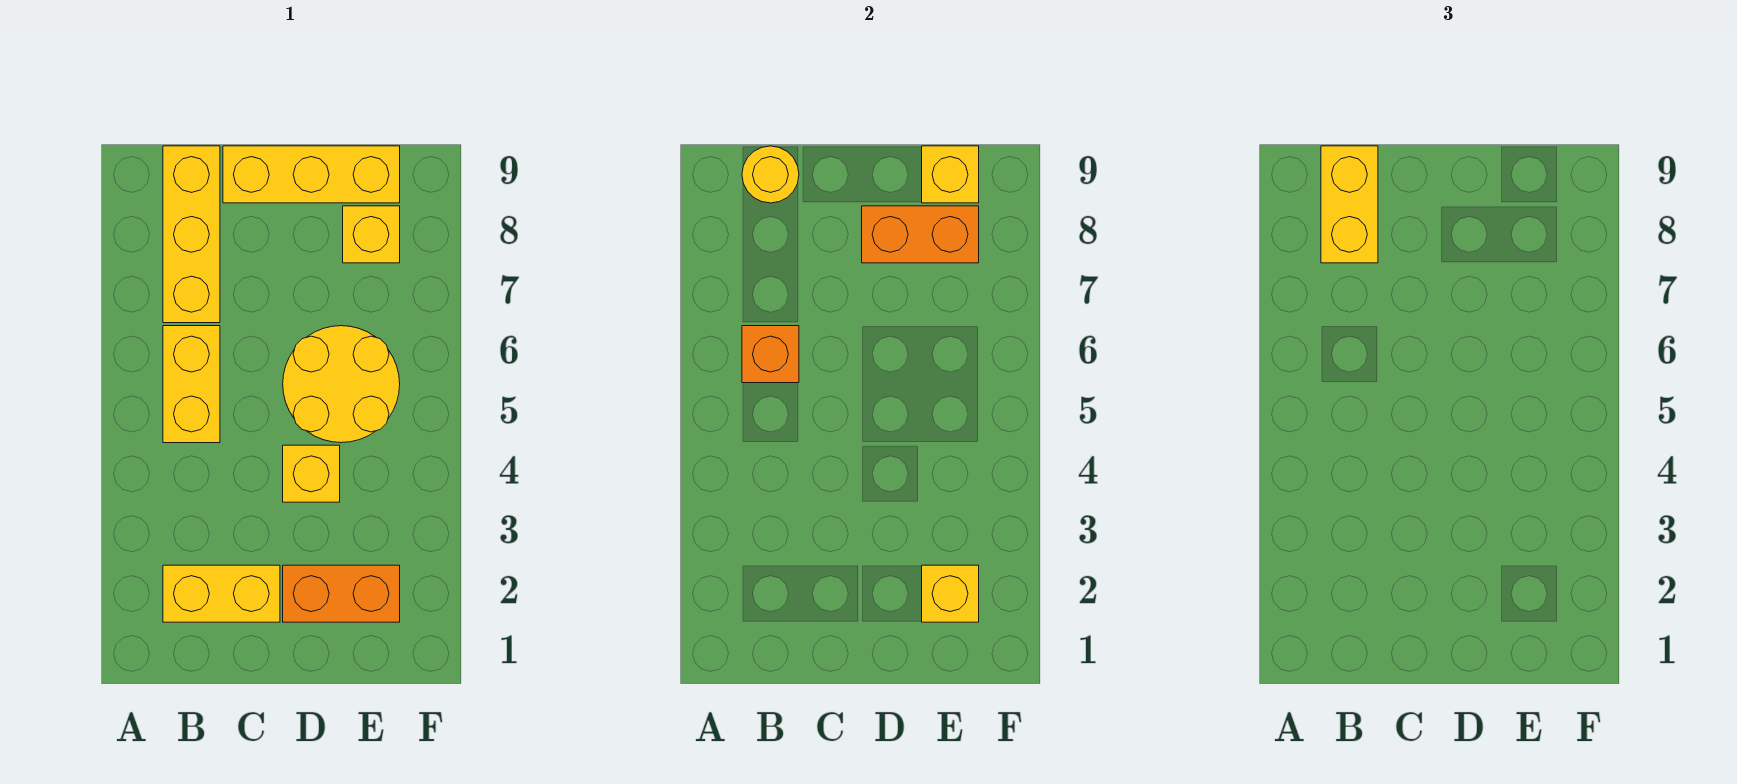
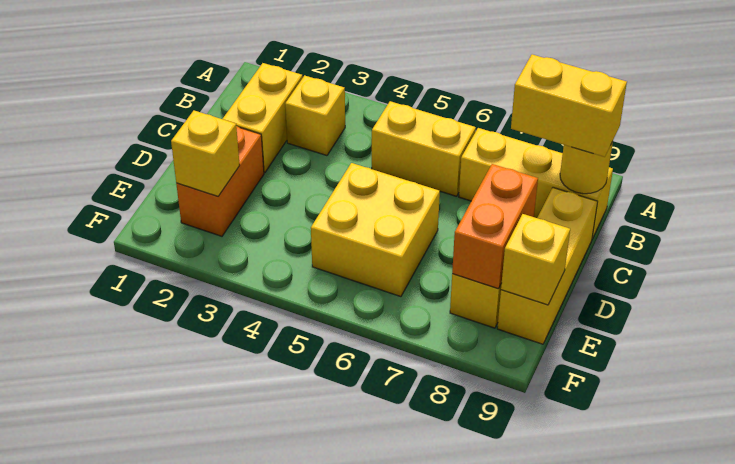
orange brick B6 level 2 -> none
yellow brick D4 level 1 -> yellow brick B3 level 1
yellow round brick D5:E6 level 1 -> yellow brick D5:E6 level 1

